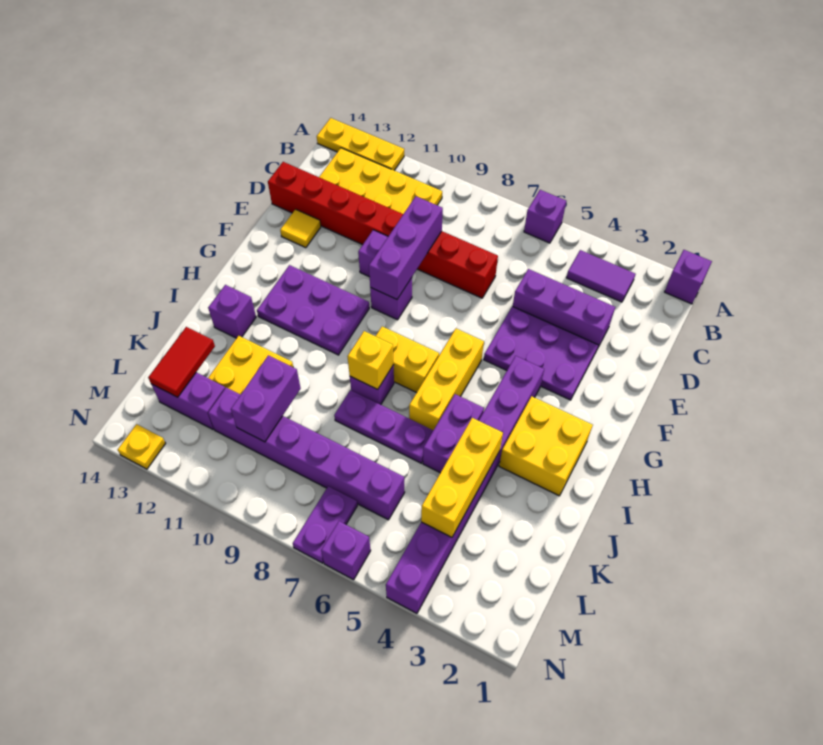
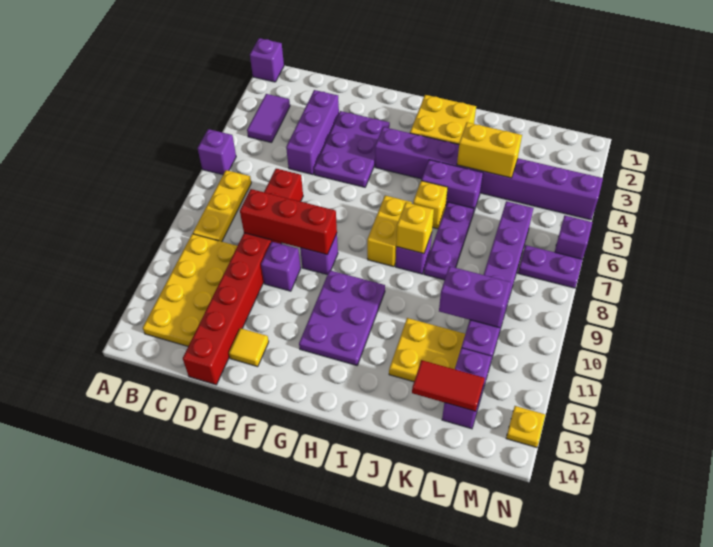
yellow plate A12:A14 level 1 -> yellow plate B7:B9 level 1
purple brick D9:F9 level 2 -> red brick D9:F9 level 2
yellow brick G6:I6 level 1 -> yellow brick I6 level 1
purple brick I13 level 1 -> none
yellow brick J4:L4 level 2 -> yellow brick J4:K4 level 2

